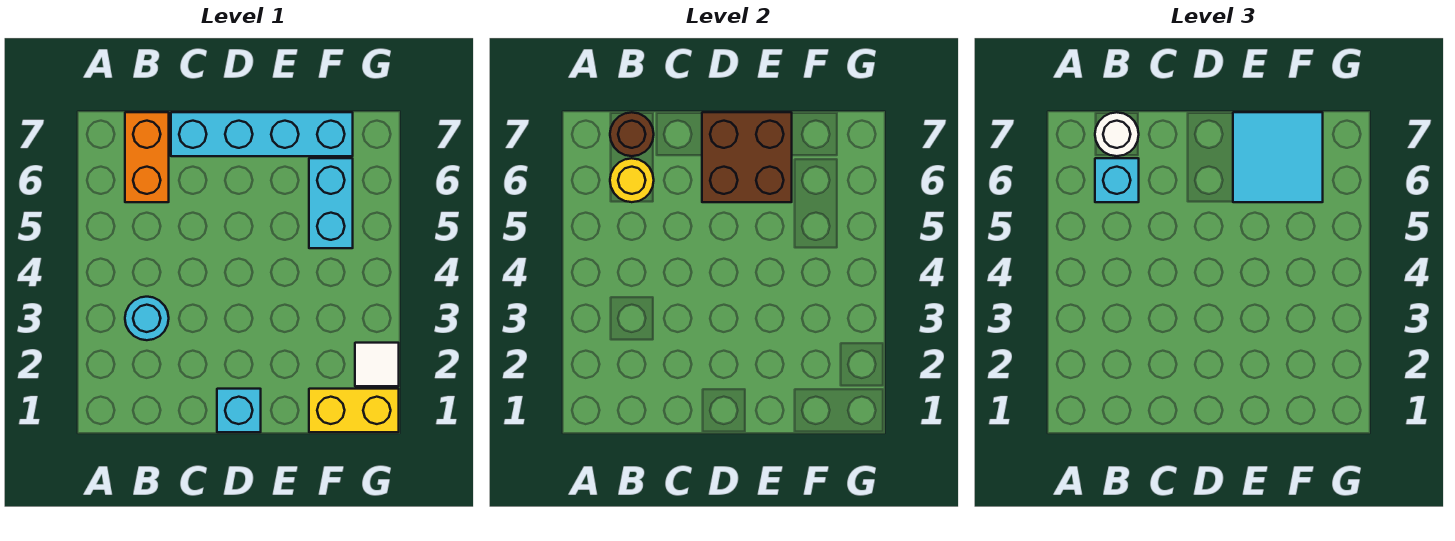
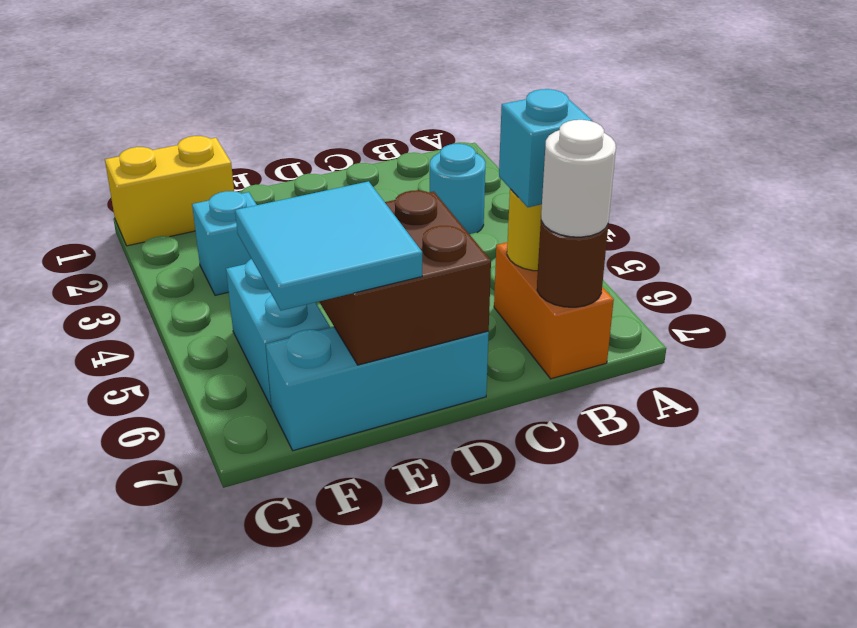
cyan brick C7:F7 level 1 -> cyan brick D7:F7 level 1
cyan brick D1 level 1 -> cyan brick F3 level 1
white tile G2 level 1 -> none

